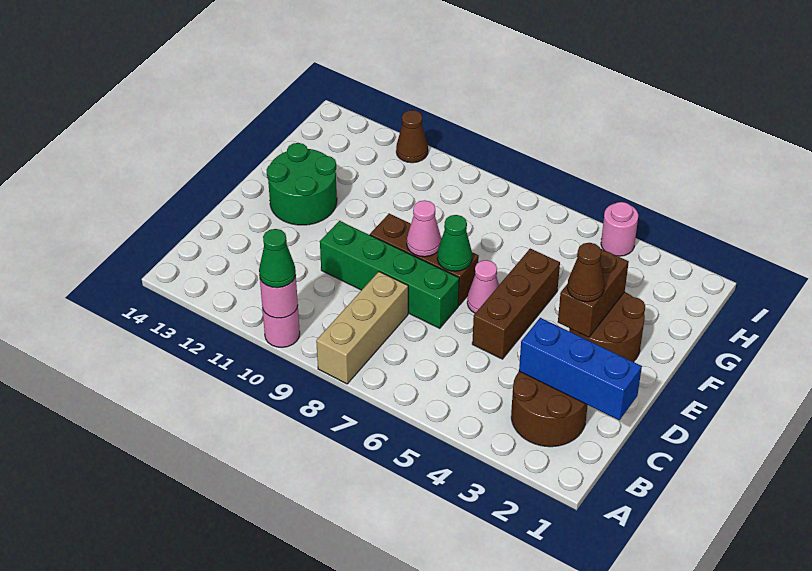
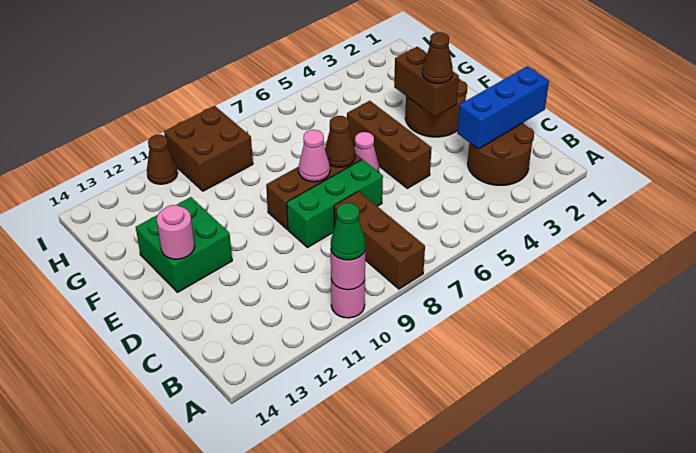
tan brick A8:C8 level 1 -> brown brick A8:C8 level 1
green brick D7:D10 level 1 -> green brick D7:D9 level 1
green cone E7 level 2 -> brown cone E7 level 2
green round brick E12:F13 level 1 -> green brick E12:F13 level 1
none -> brown brick H9:I10 level 1
pink round brick I4 level 1 -> pink round brick E13 level 2

